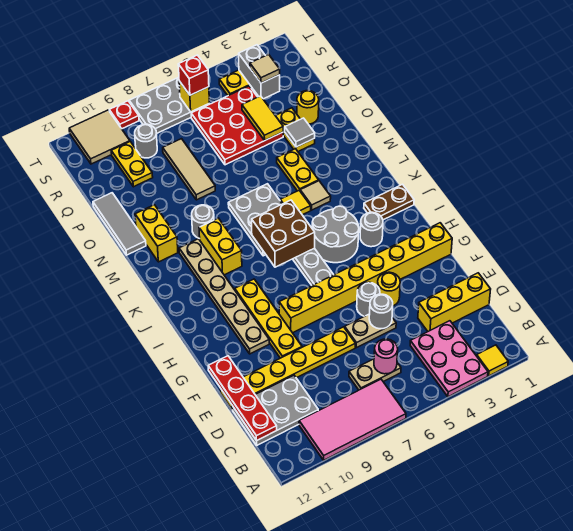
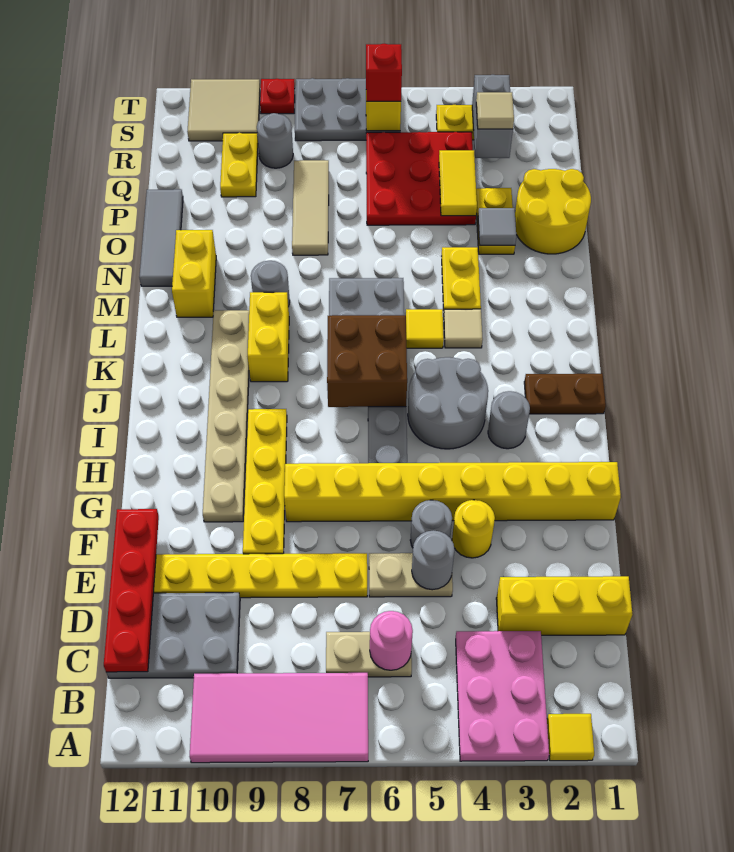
yellow round brick P2 level 1 -> yellow round brick O1:P2 level 1

